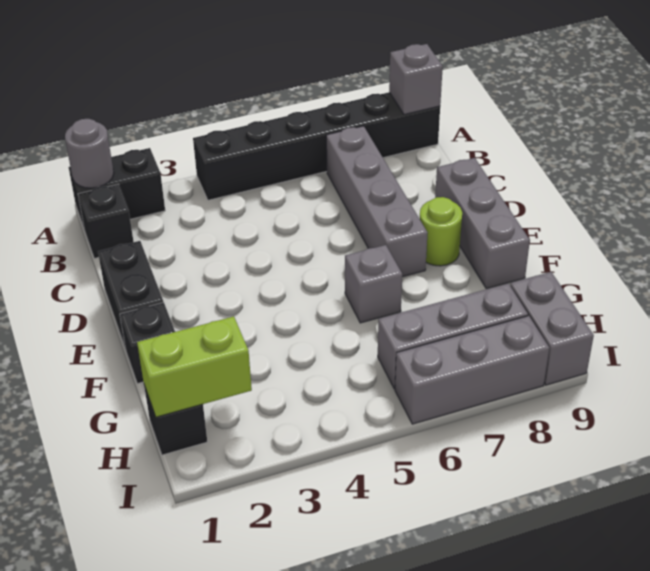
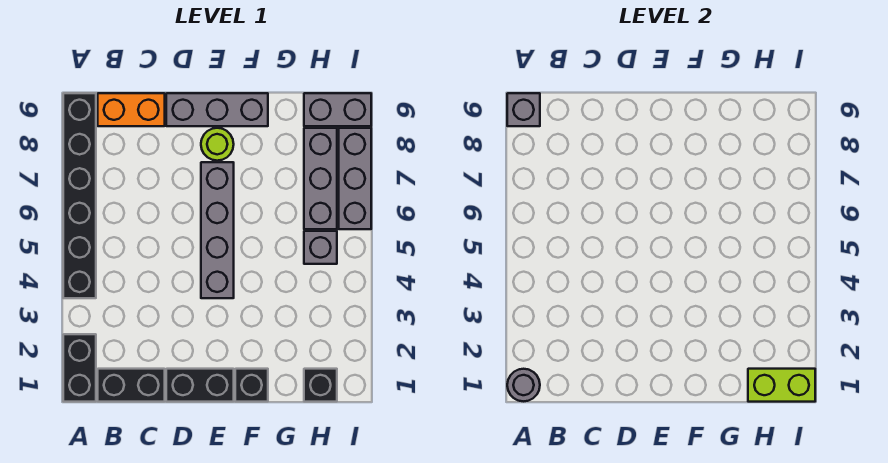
black brick B1 level 1 -> black brick B1:C1 level 1
grey brick B7:E7 level 1 -> grey brick E4:E7 level 1
none -> orange brick B9:C9 level 1
grey brick F6 level 1 -> grey brick H5 level 1
lime brick H1:H2 level 2 -> lime brick H1:I1 level 2

